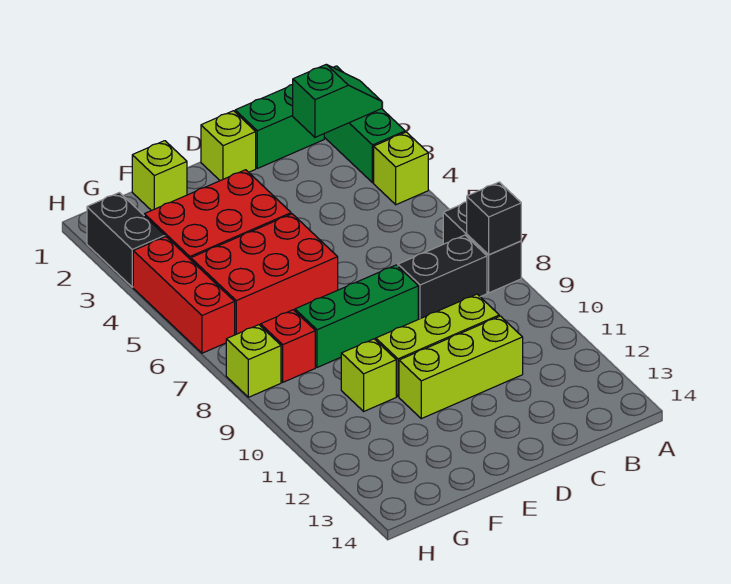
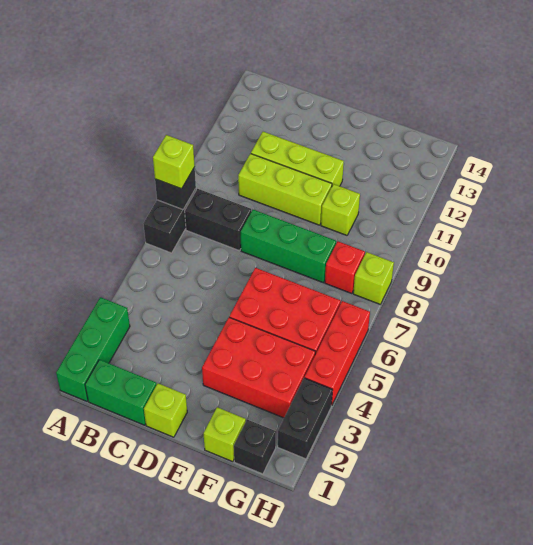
green slope A2:B2 level 2 top B -> none
lime brick A4 level 1 -> lime brick A8 level 3
none -> black brick G1 level 1

